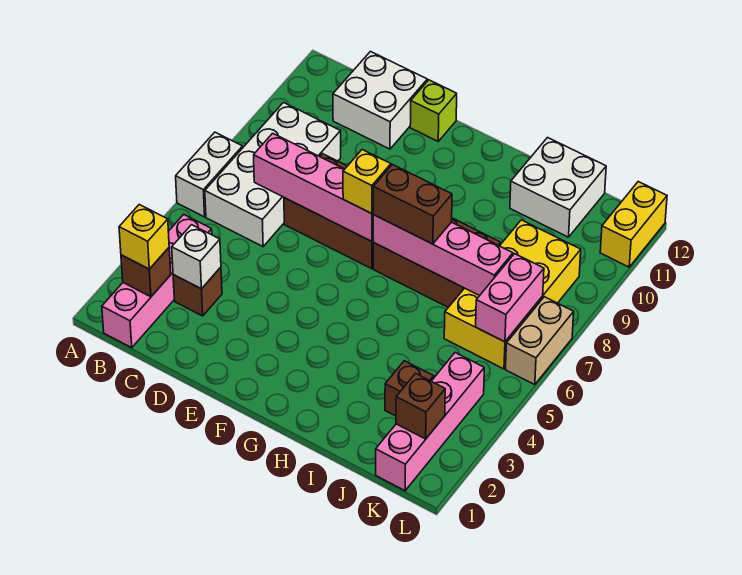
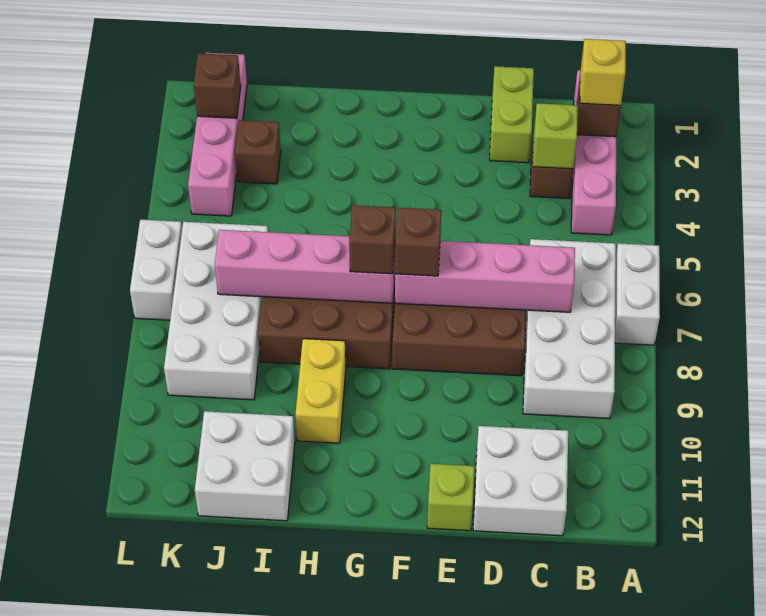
white brick C3 level 2 -> lime brick C3 level 2
none -> lime brick D1:D2 level 1
yellow brick F7 level 3 -> brown brick F7 level 3
brown brick G7:H7 level 3 -> brown brick G7 level 3
yellow brick J6:K9 level 1 -> white brick J6:K9 level 1
pink brick K6:K7 level 2 -> none
tan brick L6:L7 level 1 -> white brick L6:L7 level 1
yellow brick L11:L12 level 1 -> yellow brick H9:H10 level 1

